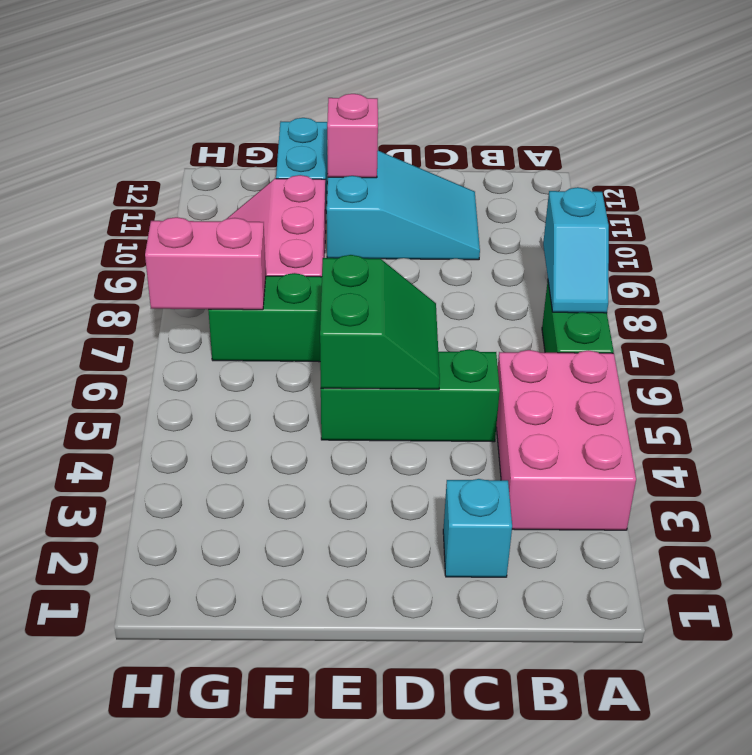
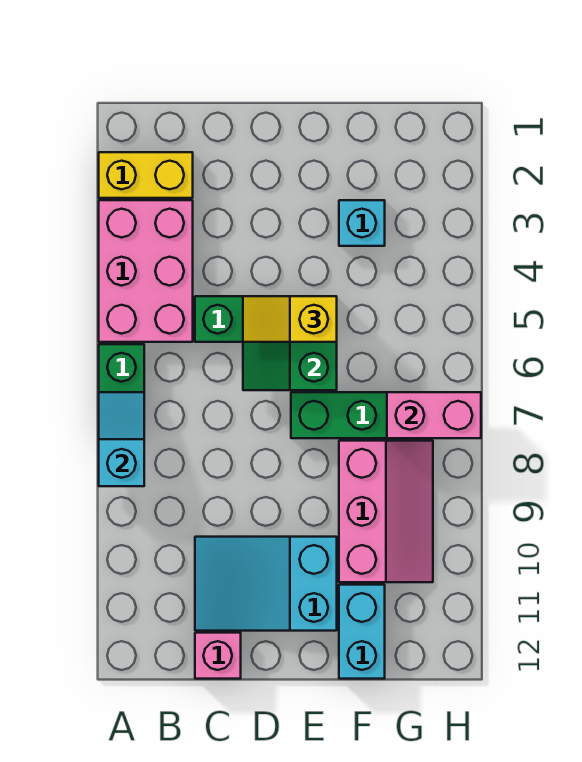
none -> yellow brick A2:B2 level 1
cyan brick C2 level 1 -> cyan brick F3 level 1
none -> yellow slope D5:E5 level 3 top E
pink brick E11 level 2 -> pink brick C12 level 1

